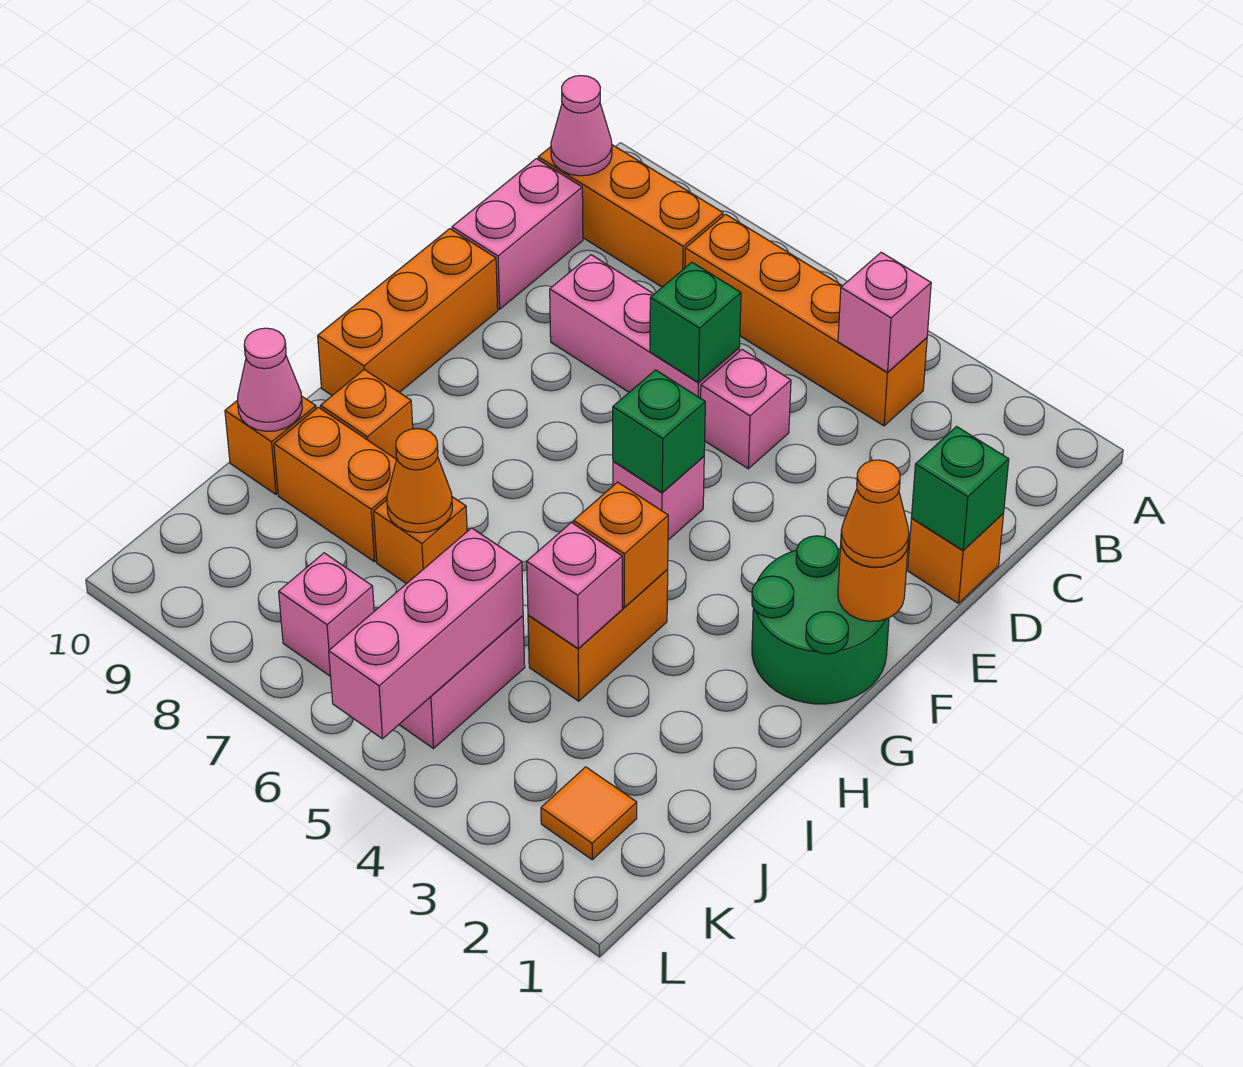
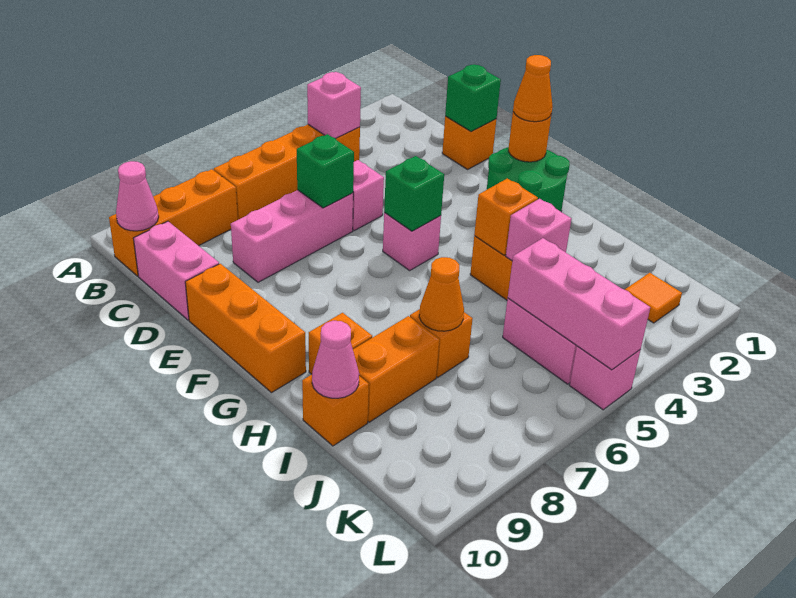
pink brick K7 level 1 -> pink brick L5 level 1

